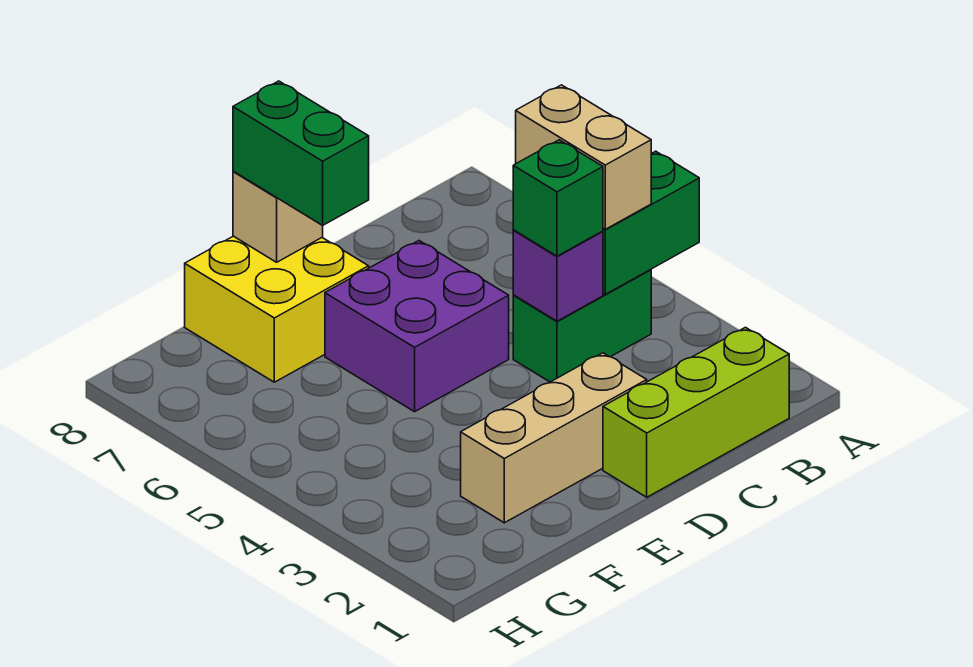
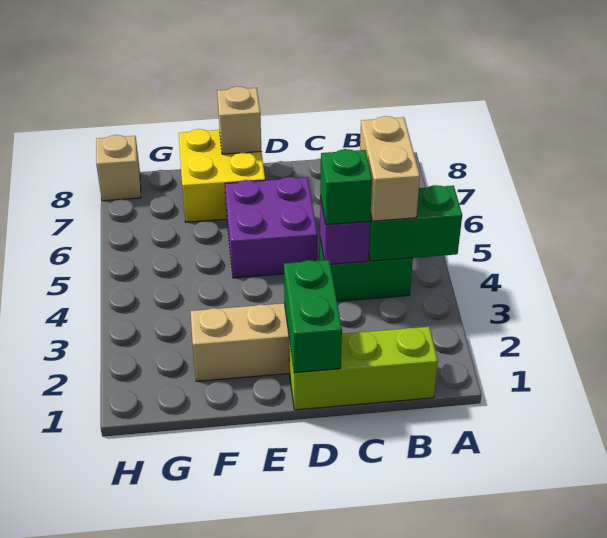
green brick E7:E8 level 3 -> green brick D1:D2 level 2
none -> tan brick H8 level 1

